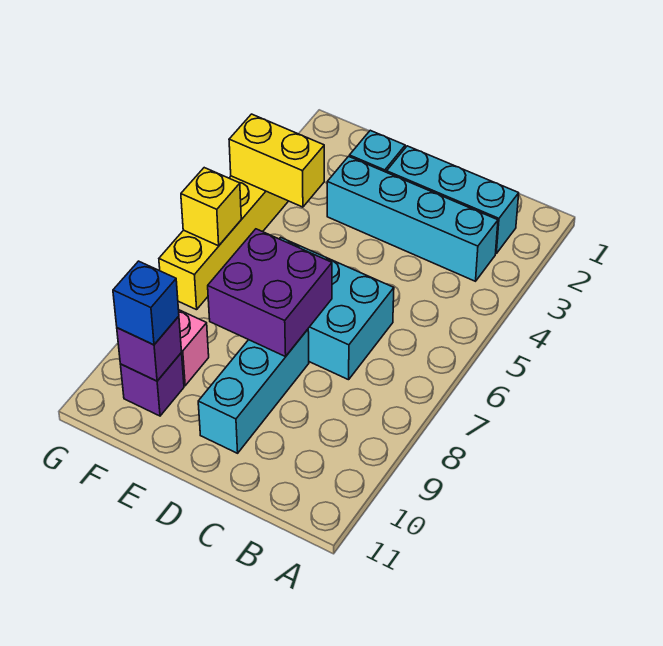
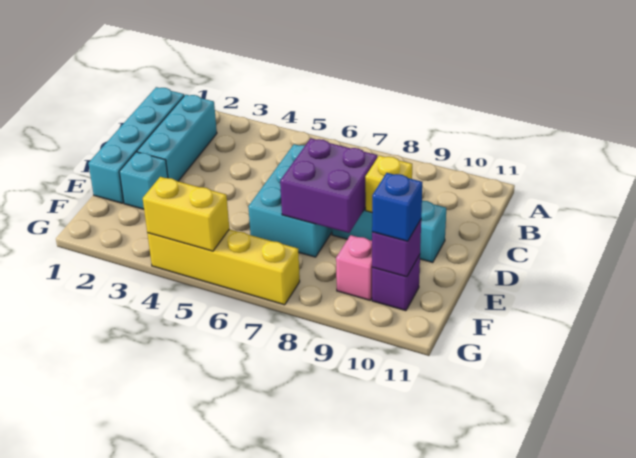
cyan brick B3:E3 level 1 -> cyan brick B1:E1 level 1
yellow brick F4:G4 level 2 -> yellow brick G4:G5 level 2
yellow brick G6 level 2 -> yellow brick D9 level 2

